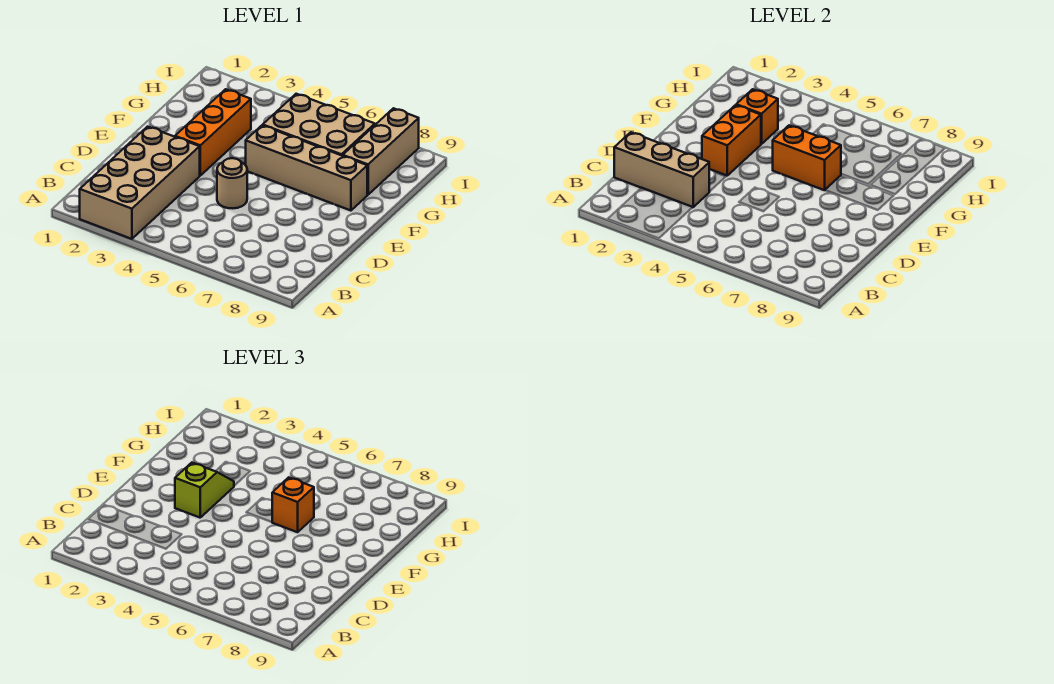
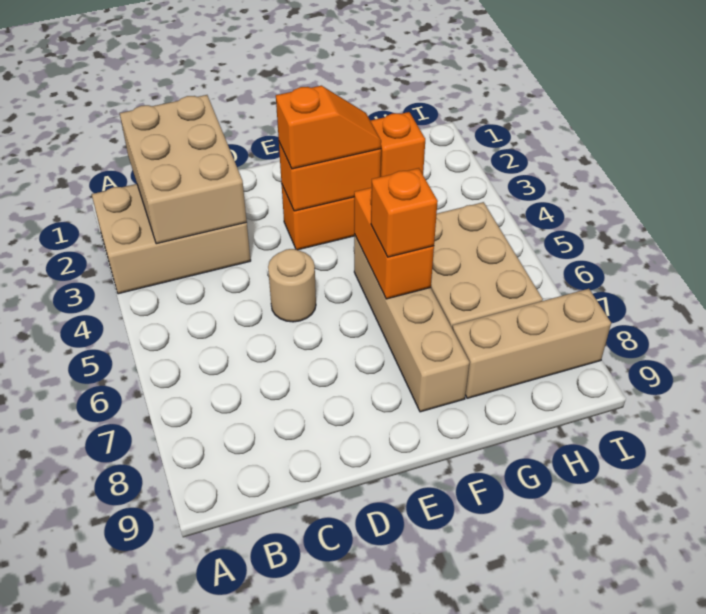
tan brick A2:D3 level 1 -> tan brick A2:C3 level 1
tan brick C1:C3 level 2 -> tan brick B1:C3 level 2
lime slope E3:F3 level 3 top E -> orange slope E3:F3 level 3 top E

